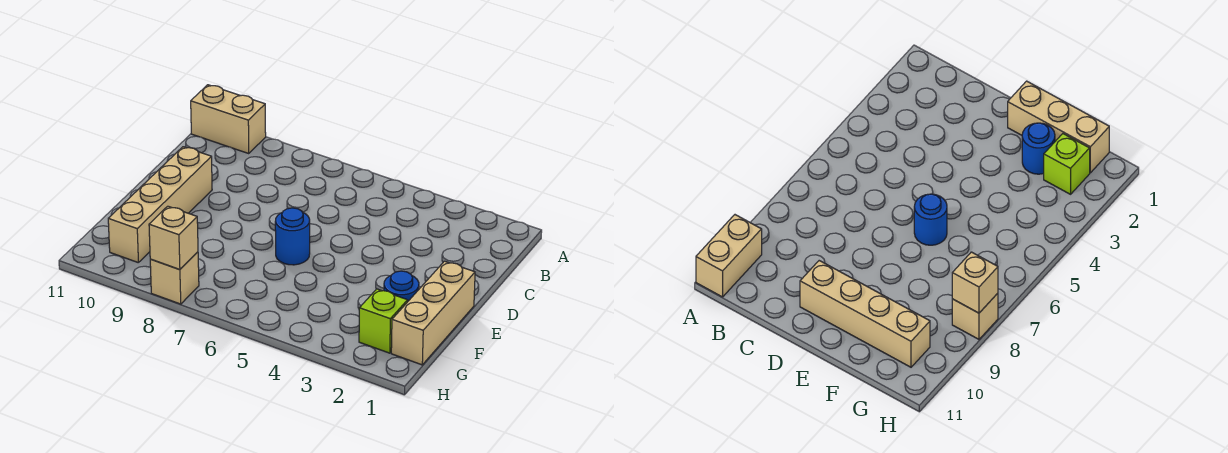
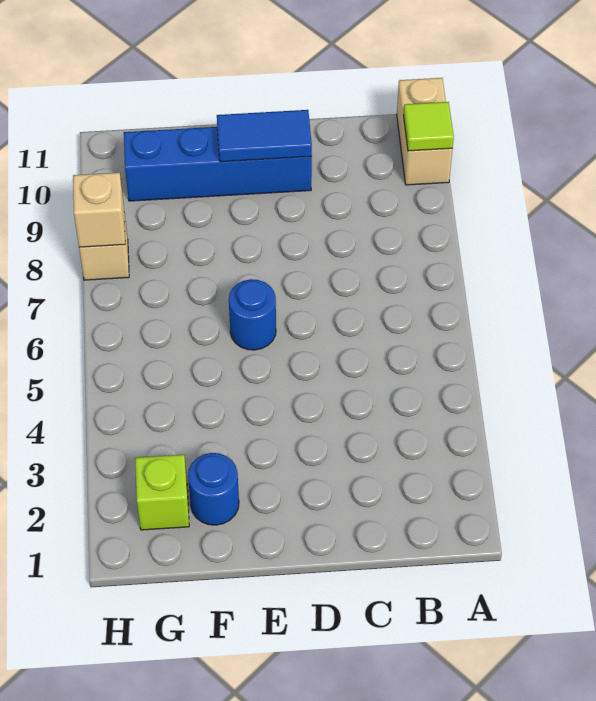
none -> lime tile A10 level 2
tan brick D10:G10 level 1 -> blue brick D10:G10 level 1
none -> blue tile D10:E10 level 2
tan brick E1:G1 level 1 -> none

